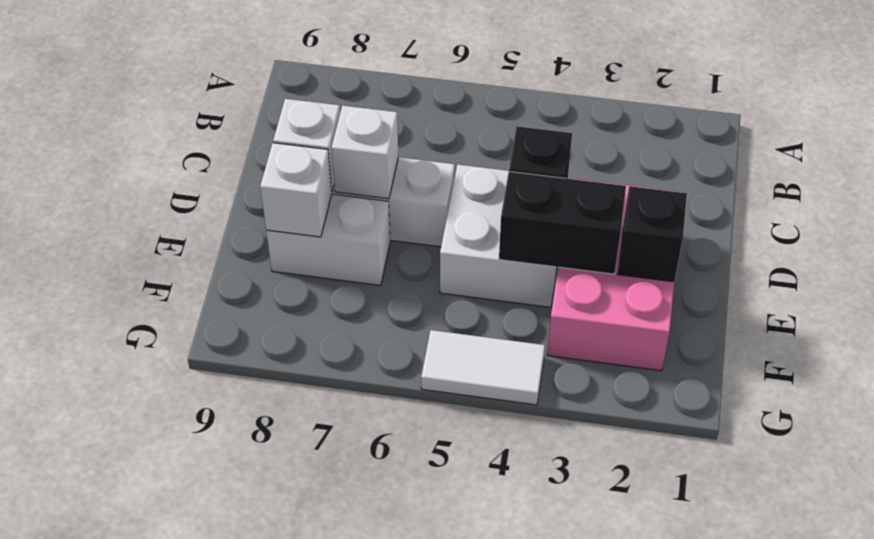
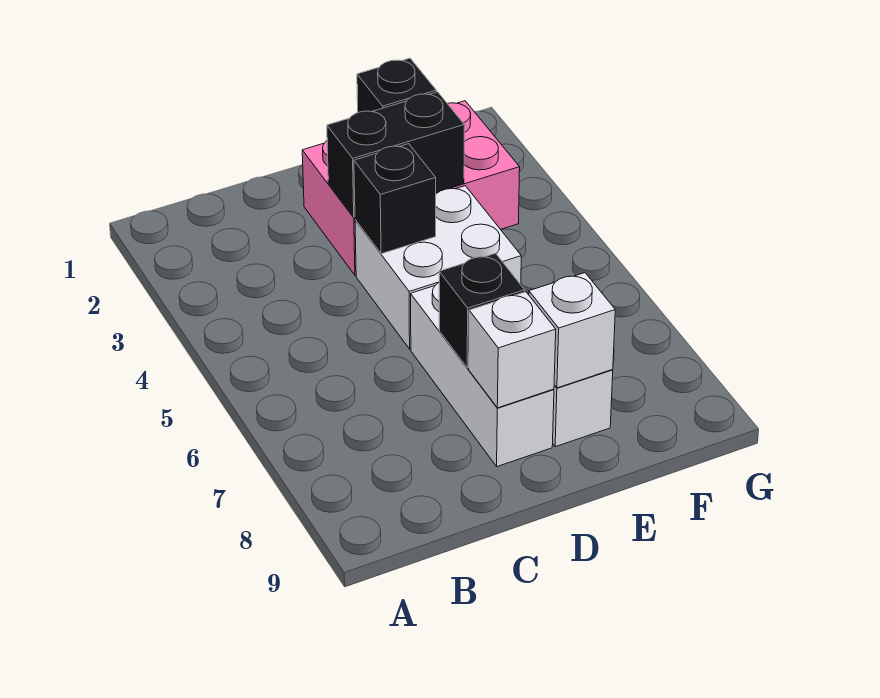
white brick D7 level 2 -> black brick D7 level 2
black brick E3:E4 level 2 -> black brick D3:E3 level 2
white tile G4:G5 level 1 -> none

